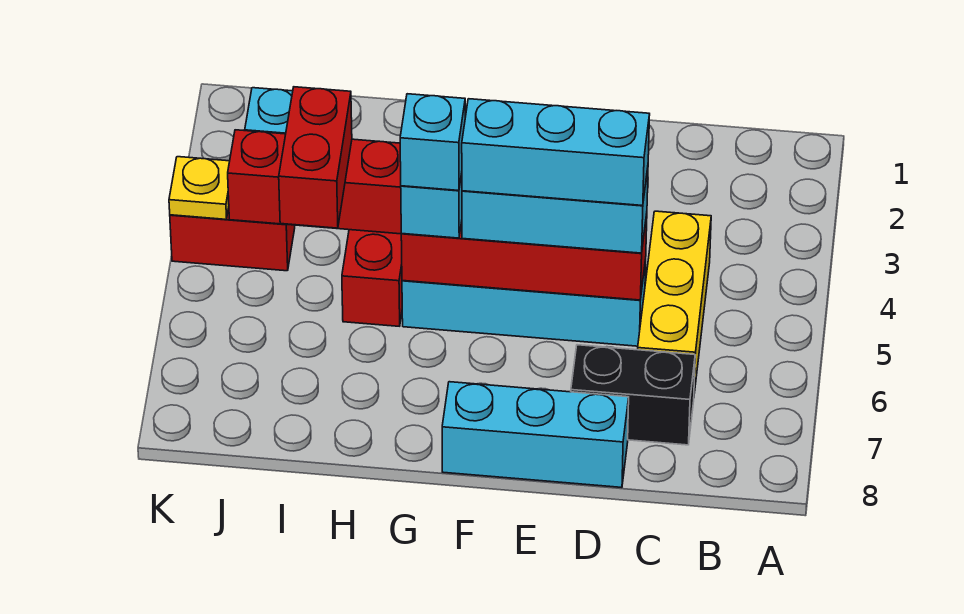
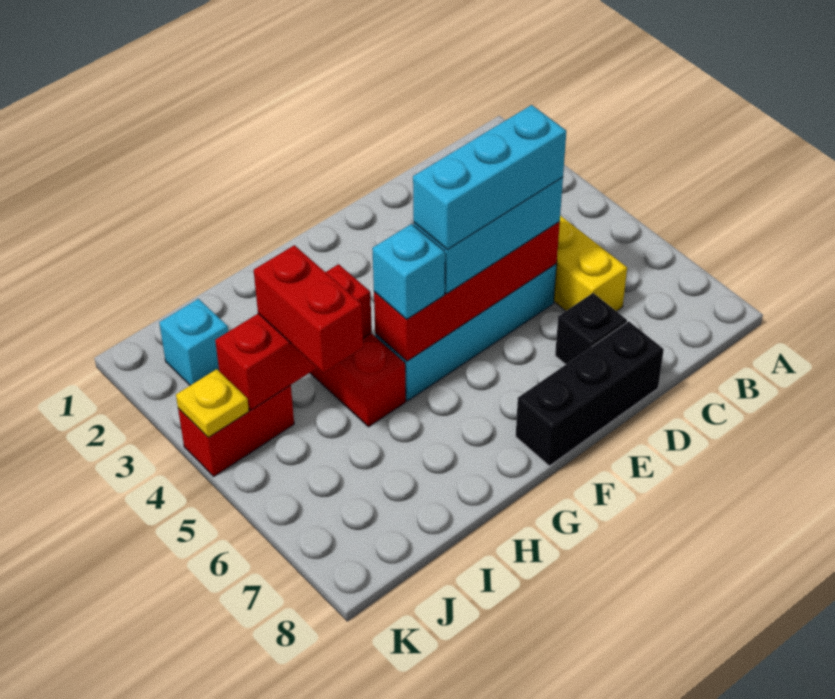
black brick C7:D7 level 1 -> black brick D7 level 1
cyan brick D8:F8 level 1 -> black brick D8:F8 level 1
cyan brick G5 level 4 -> none

